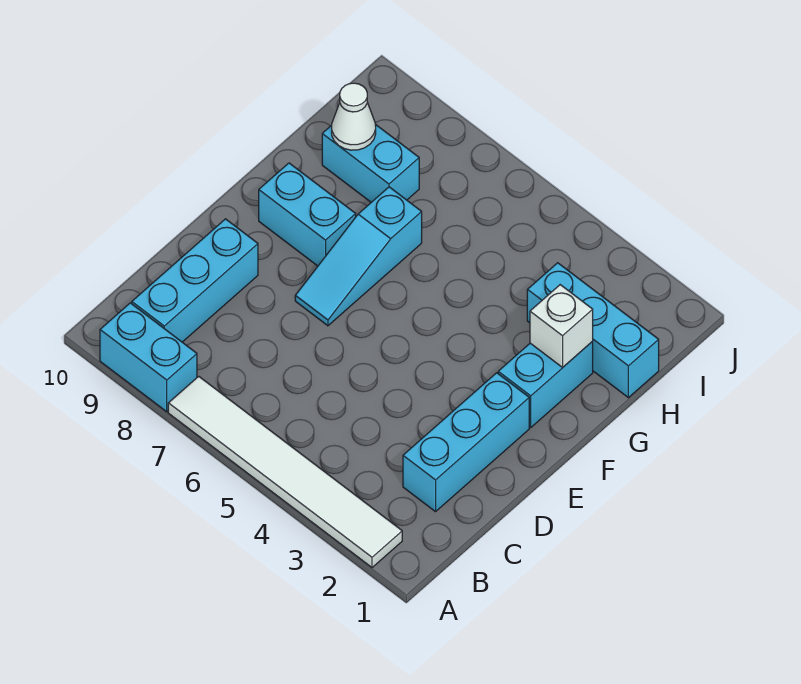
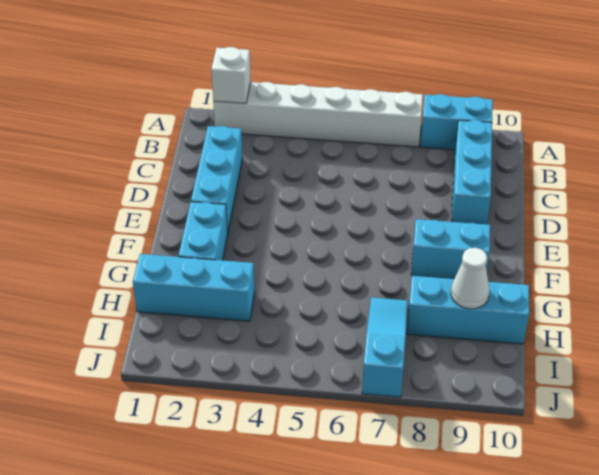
white tile A2:A7 level 1 -> white brick A2:A7 level 1
cyan slope E7:G7 level 1 top G -> cyan slope H7:J7 level 1 top J
white brick G2 level 2 -> white brick A2 level 2
cyan brick H8:H9 level 1 -> cyan brick H8:H10 level 1

